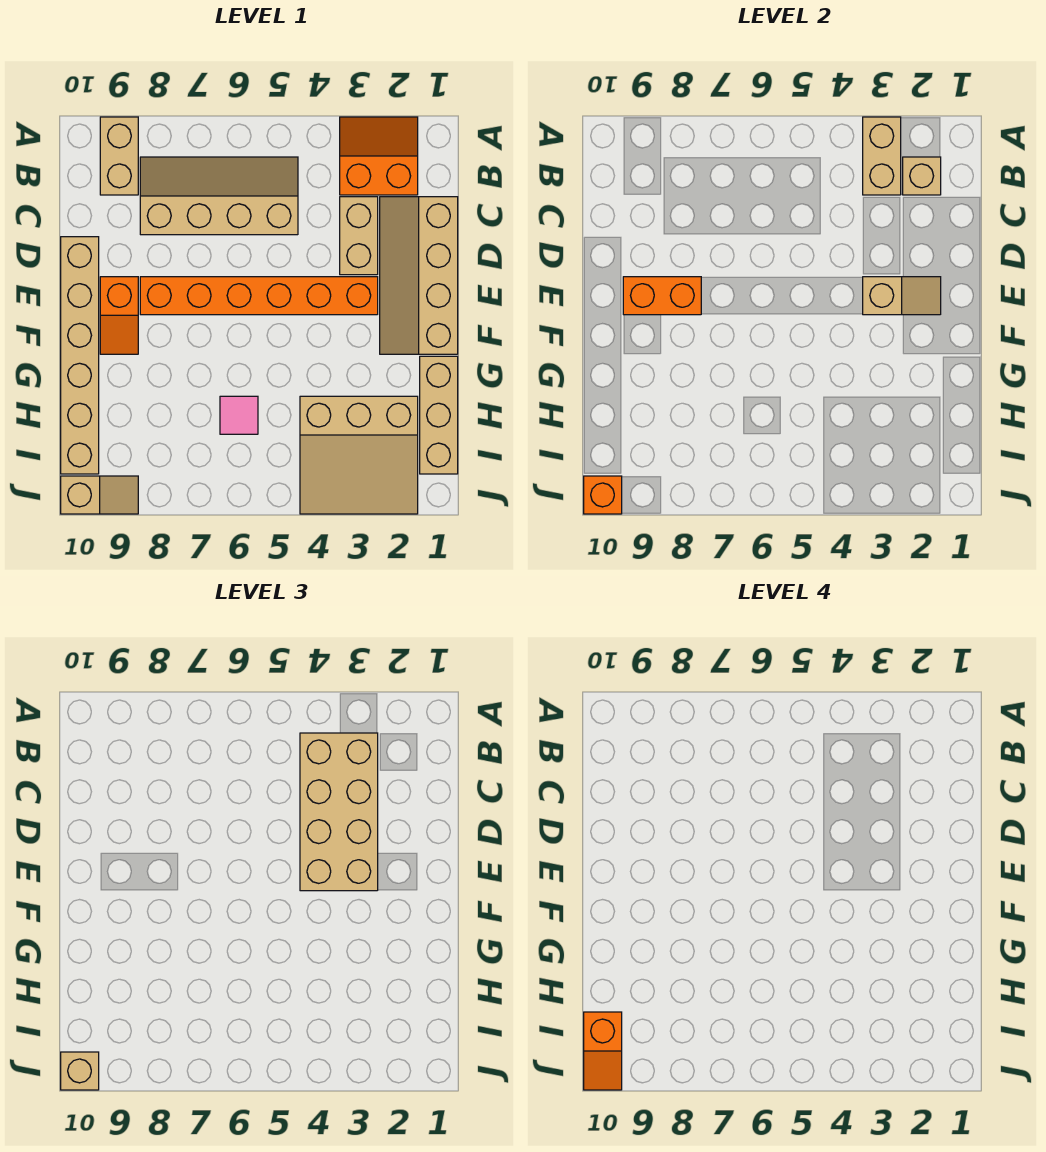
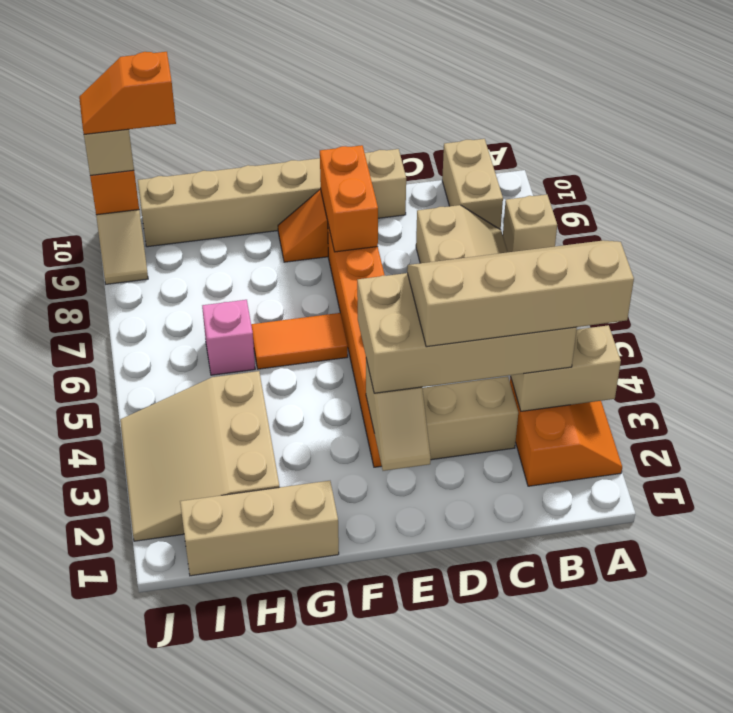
tan brick A9:B9 level 1 -> tan brick B9:B10 level 1
tan brick B2 level 2 -> tan brick A8 level 1
tan slope C1:F2 level 1 top 1 -> tan slope A3:D4 level 4 top 3
none -> orange tile F6:G6 level 1
pink tile H6 level 1 -> pink brick H6 level 1

